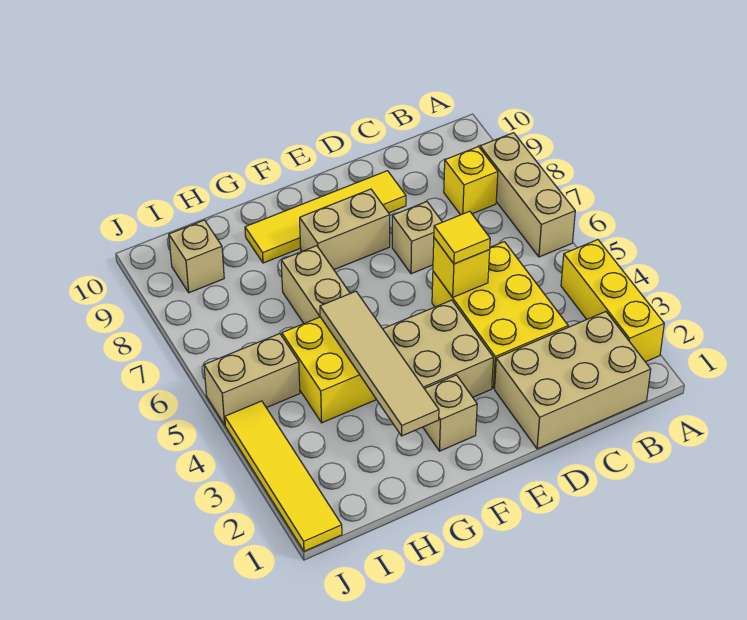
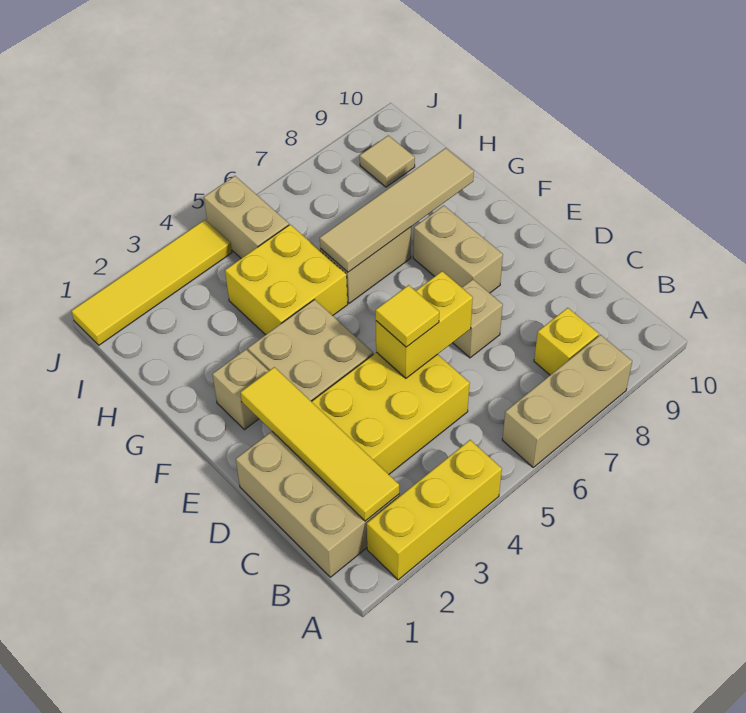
yellow brick D5 level 2 -> yellow brick D5:D6 level 2
yellow tile D9:G9 level 1 -> yellow tile B2:E2 level 2
tan tile G2:G5 level 2 -> tan tile G6:G9 level 2
tan brick I9 level 1 -> tan tile I9 level 1

